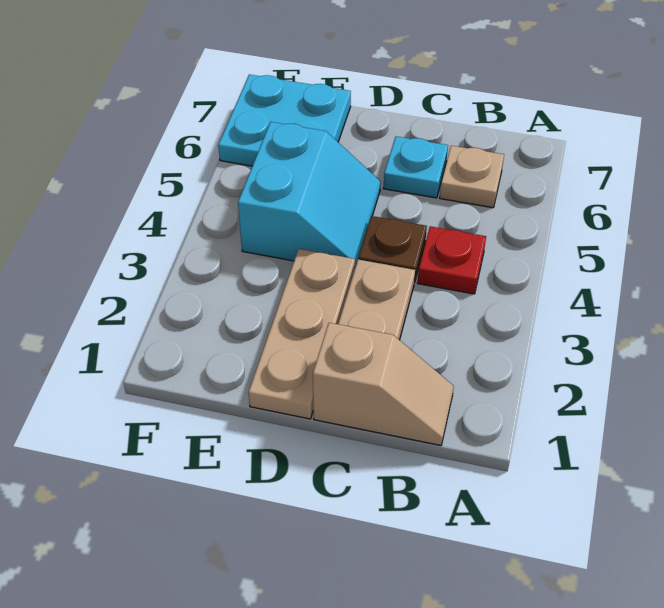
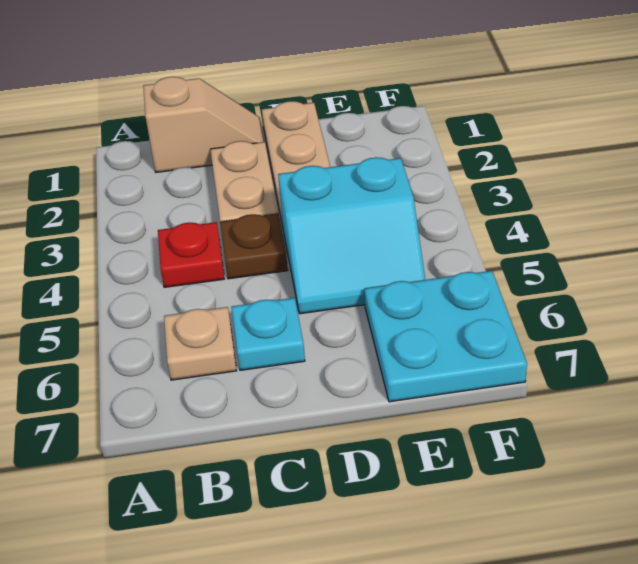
tan slope B1:C1 level 1 top C -> tan slope B1:C1 level 1 top B
cyan slope D4:E5 level 1 top E -> cyan slope D4:E5 level 1 top 4

